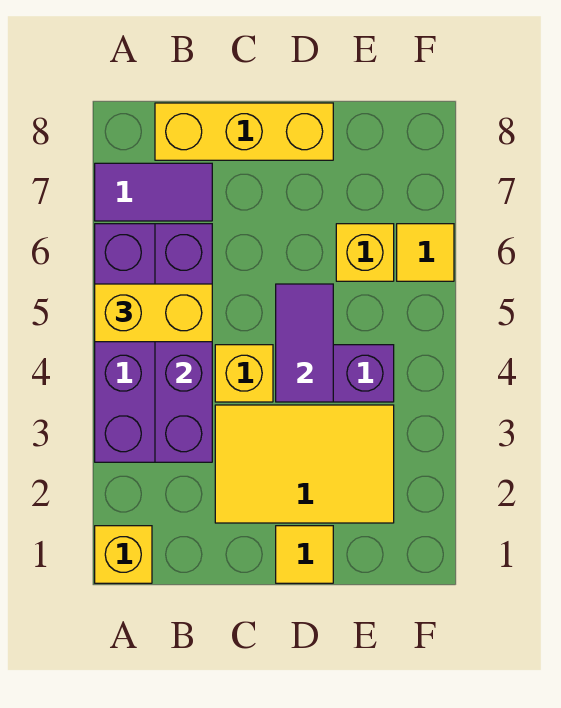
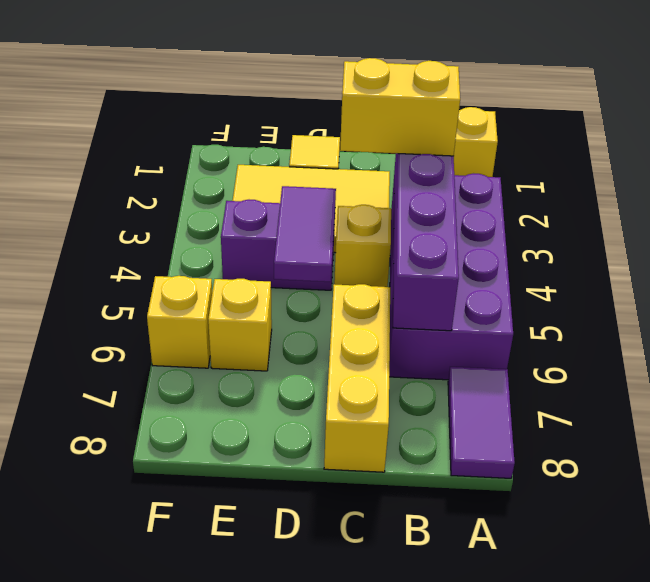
yellow brick A5:B5 level 3 -> yellow brick B3:C3 level 3
purple tile A7:B7 level 1 -> purple tile A7:A8 level 1
yellow brick B8:D8 level 1 -> yellow brick C6:C8 level 1
yellow tile F6 level 1 -> yellow brick F6 level 1

